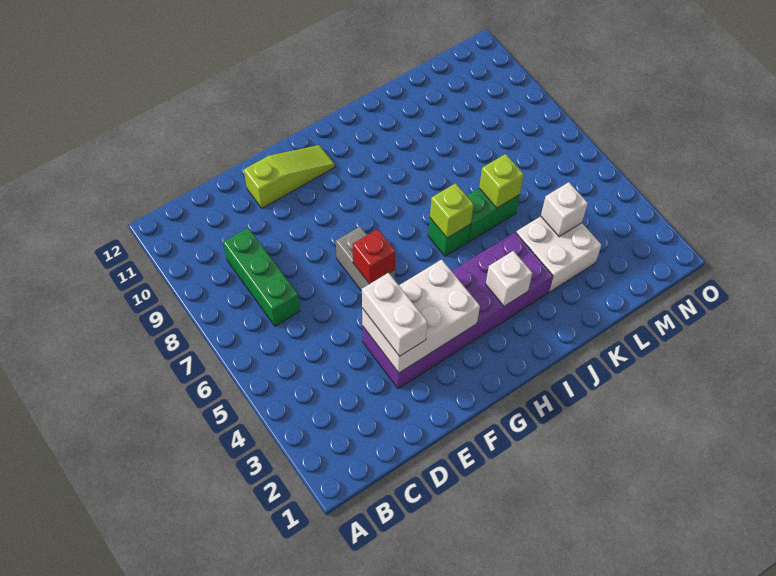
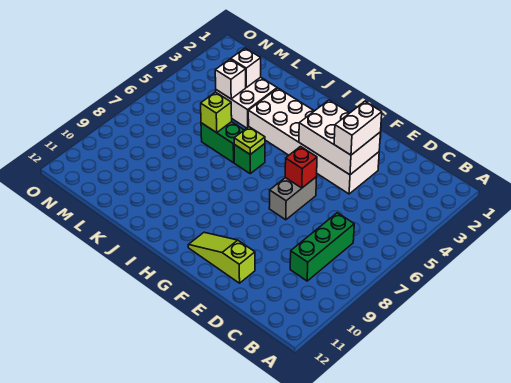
purple brick E3:J4 level 1 -> white brick E3:J4 level 1
white brick I3 level 2 -> white brick L3 level 2
lime brick I6 level 2 -> lime plate I6 level 2

